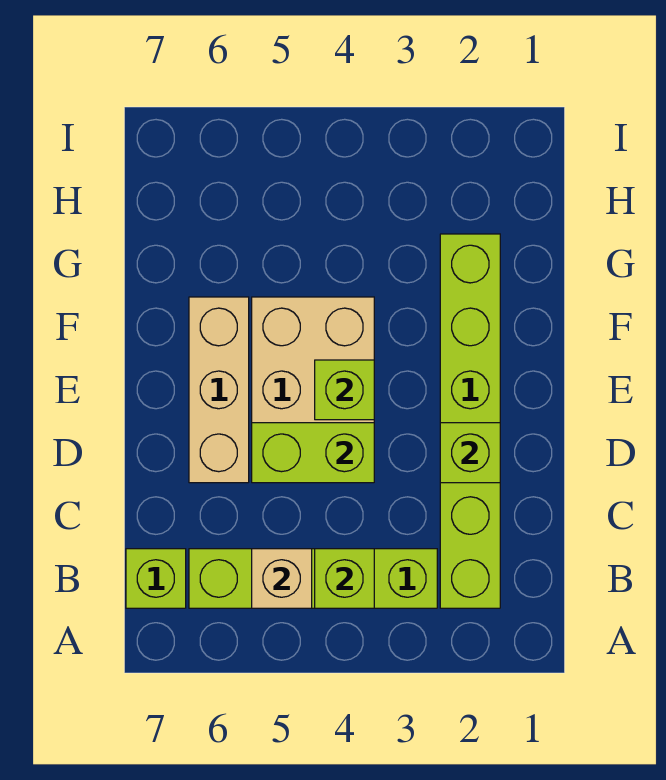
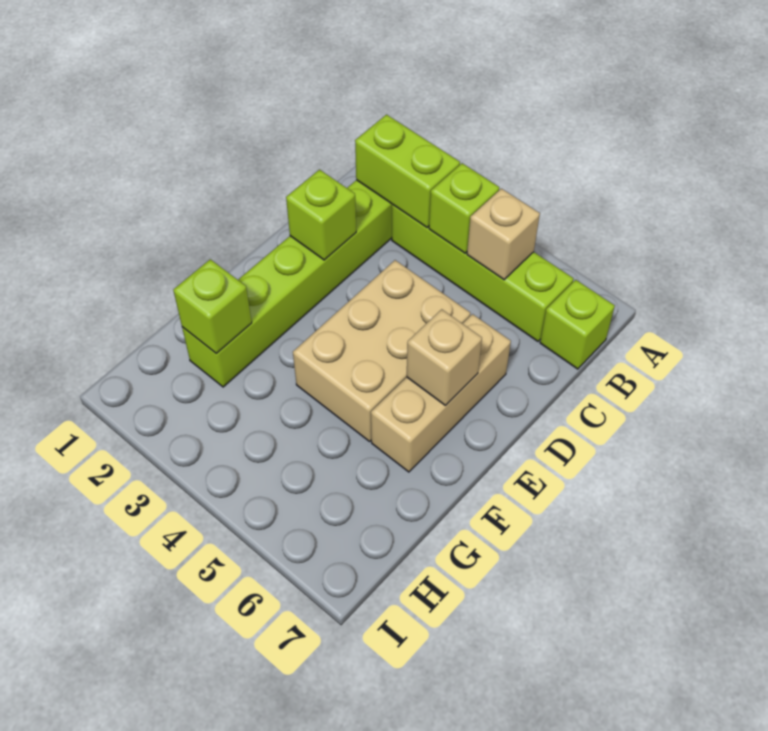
lime brick D4:D5 level 2 -> lime brick B2:B3 level 2
lime brick E4 level 2 -> lime brick G2 level 2
none -> tan brick E6 level 2

